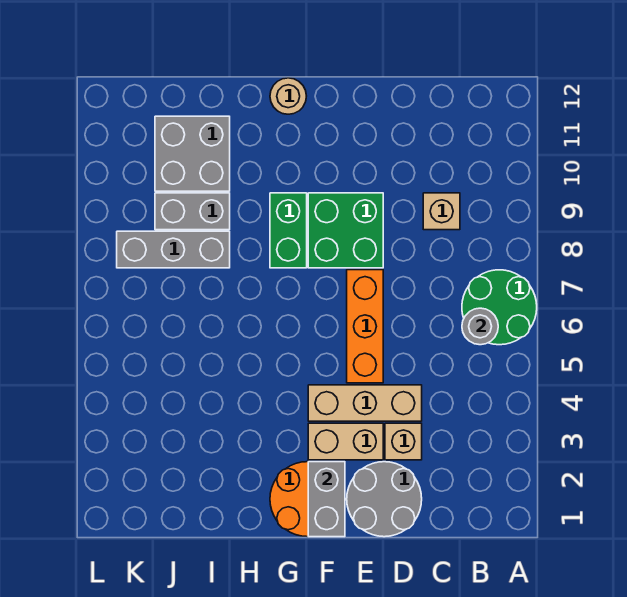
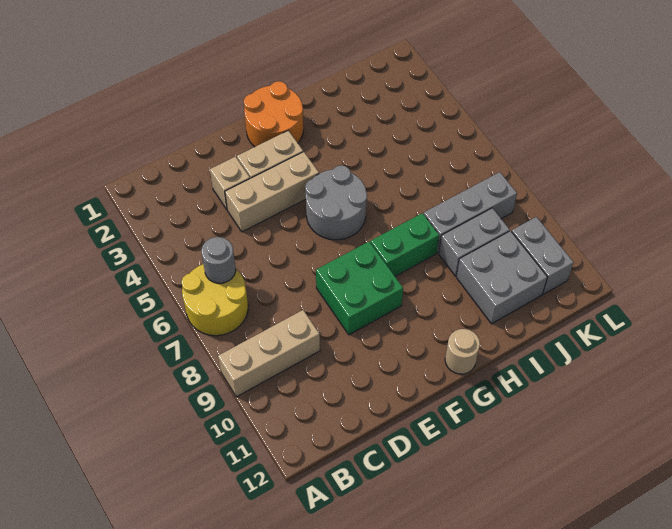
green round brick A6:B7 level 1 -> yellow round brick A6:B7 level 1
tan brick C9 level 1 -> tan brick A9:C9 level 1
grey round brick D1:E2 level 1 -> grey round brick F5:G6 level 1
orange brick E5:E7 level 1 -> none
grey brick F1:F2 level 2 -> grey brick K10:K11 level 1
green brick G8:G9 level 1 -> green brick G8:H8 level 1

